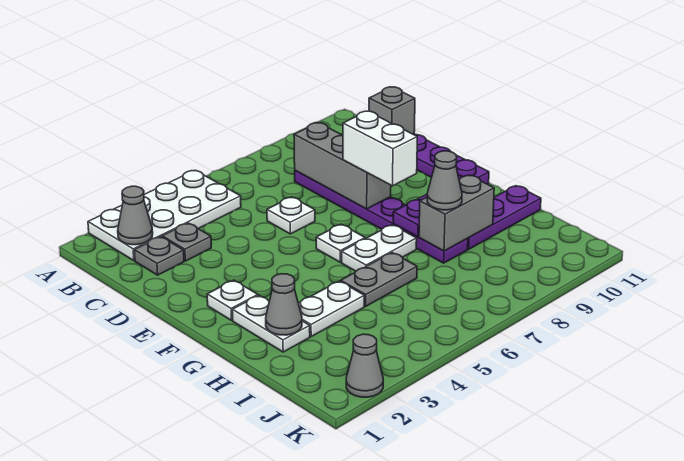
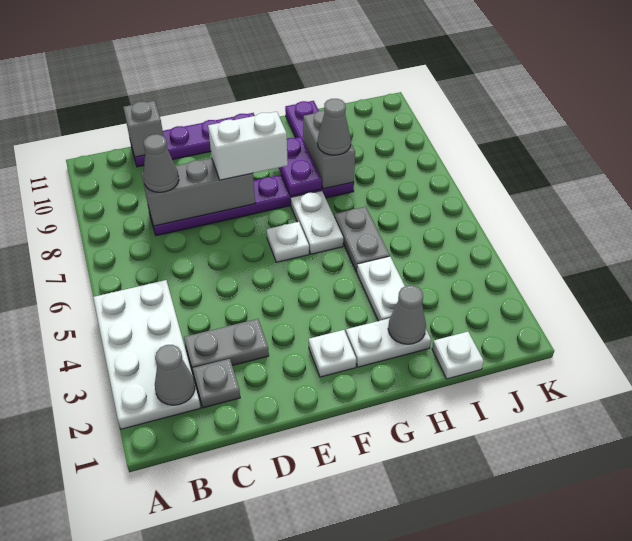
grey plate C3 level 1 -> grey plate C3:D3 level 1
white plate D6 level 1 -> white plate I1 level 1
grey cone K2 level 1 -> grey cone C8 level 3

